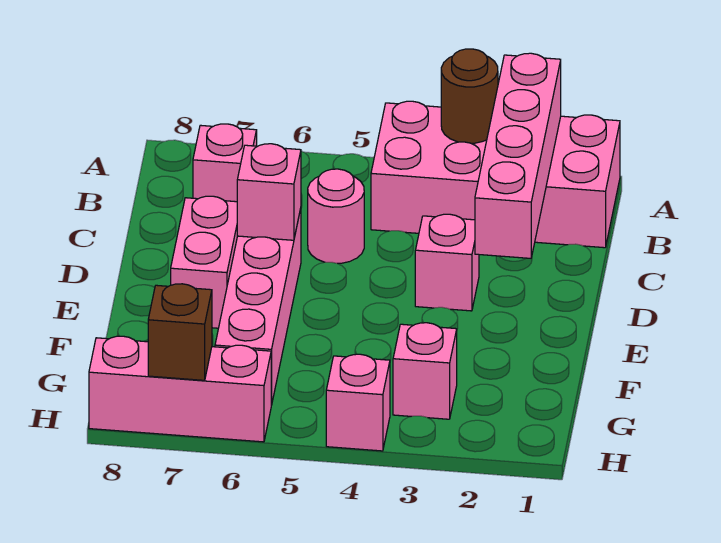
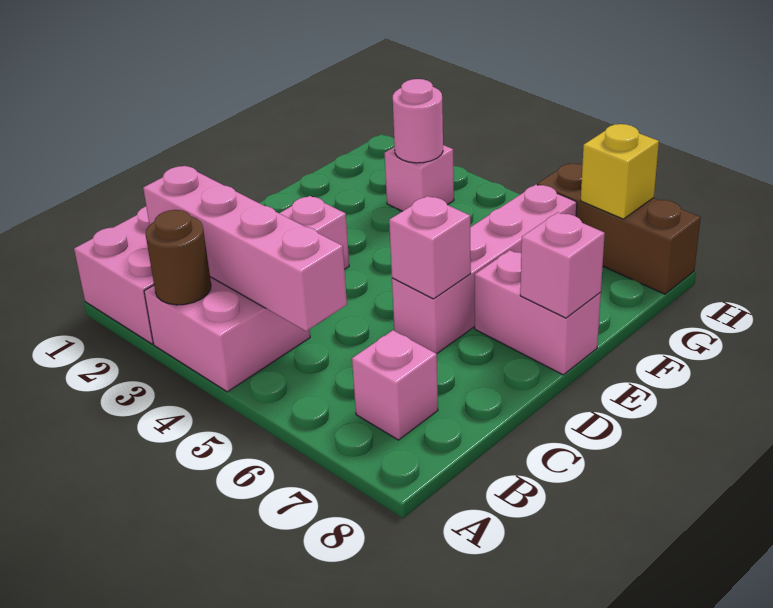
pink brick A2:D2 level 2 -> pink brick B2:B5 level 2
pink round brick C5 level 1 -> pink round brick G3 level 2
pink brick D7:E7 level 1 -> pink brick E7:E8 level 1
pink brick H4 level 1 -> pink brick E8 level 2
pink brick H6:H8 level 1 -> brown brick H6:H8 level 1
brown brick H7 level 2 -> yellow brick H7 level 2

